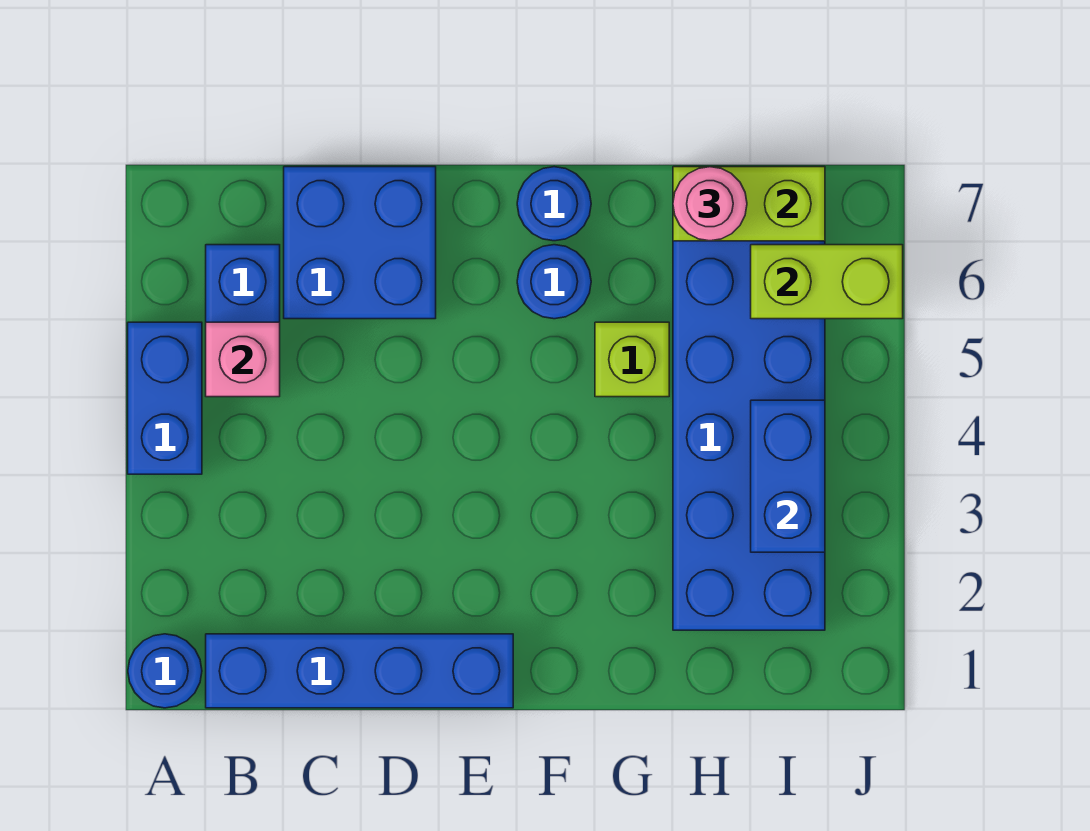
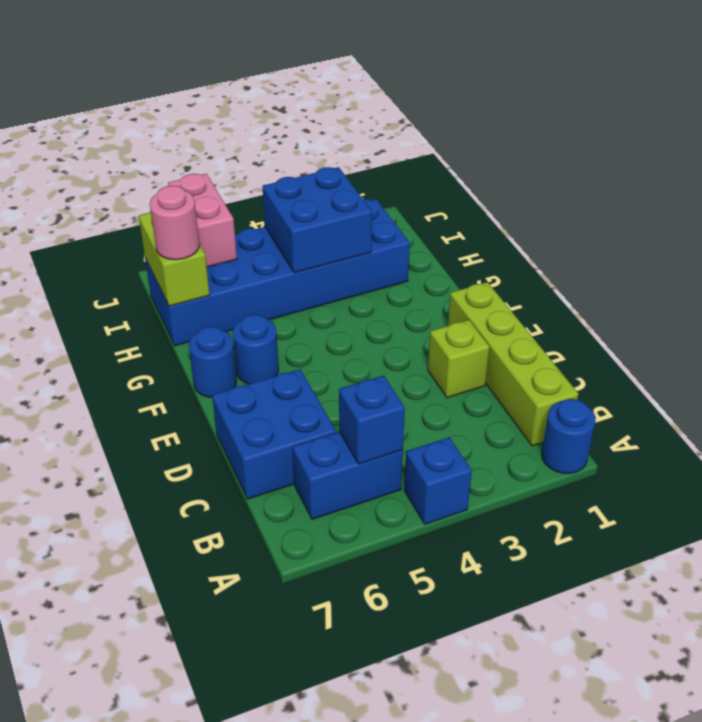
blue brick A4:A5 level 1 -> blue brick A4 level 1
blue brick B1:E1 level 1 -> lime brick B1:E1 level 1
pink brick B5 level 2 -> blue brick B5 level 2
lime brick G5 level 1 -> lime brick D2 level 1
blue brick I3:I4 level 2 -> blue brick H3:I4 level 2
lime brick I6:J6 level 2 -> pink brick I6:J6 level 2

